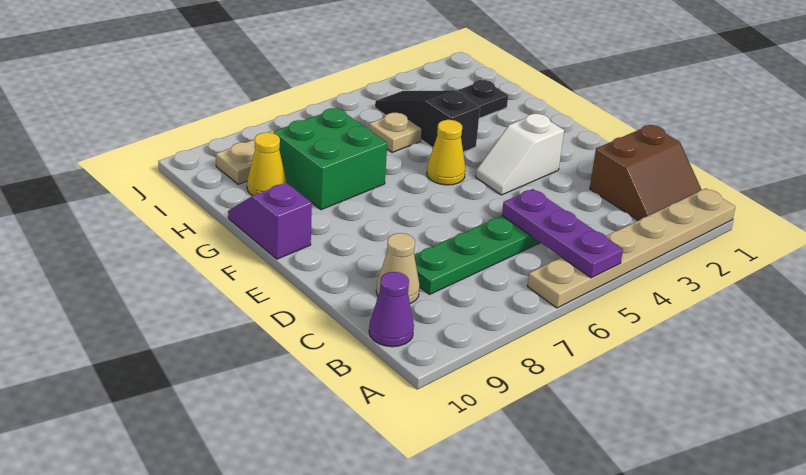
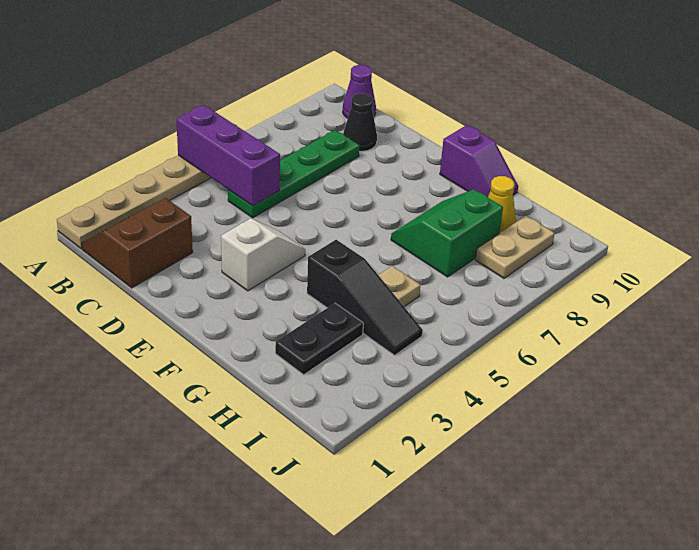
purple plate A5:C5 level 2 -> purple brick A5:C5 level 2
tan cone C9 level 1 -> black cone C9 level 1
yellow cone F5 level 1 -> none
green brick G7:H8 level 1 -> green slope G7:H8 level 1 top H

